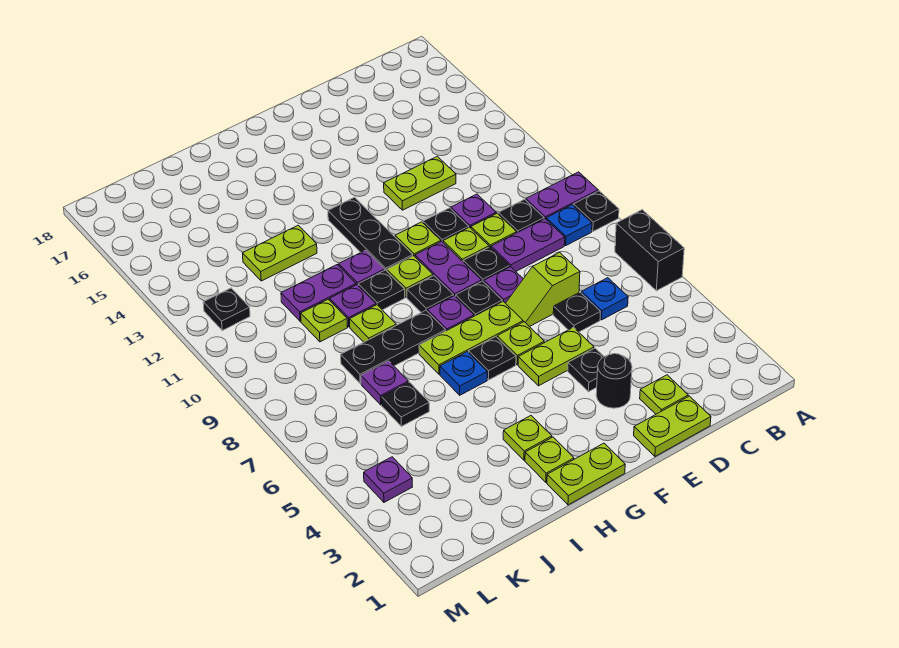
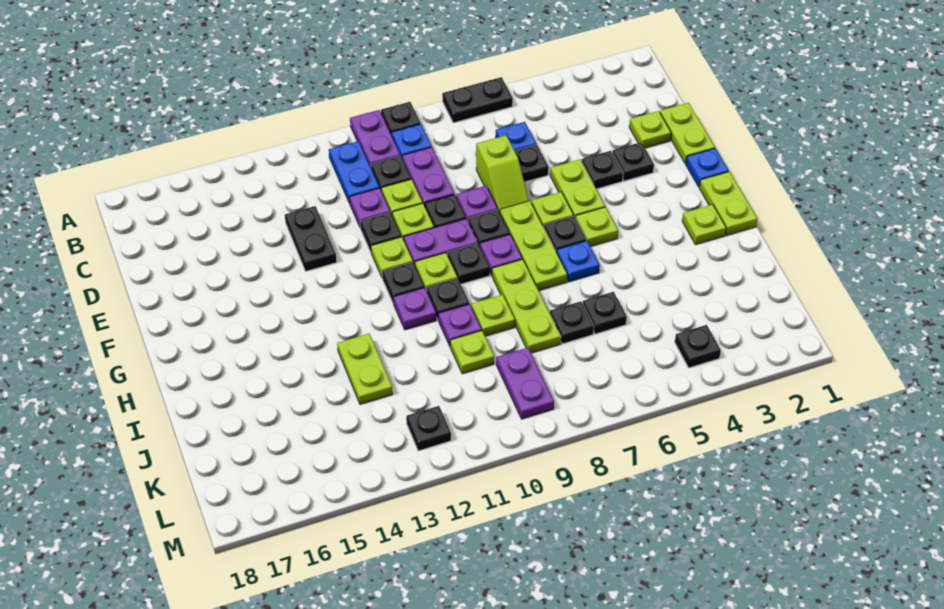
black brick A6:A7 level 1 -> black plate A6:A7 level 1
none -> blue plate B11:C11 level 1
lime plate D13:E13 level 1 -> black plate D13:E13 level 1
black round brick E3 level 1 -> black plate E3 level 1
none -> blue plate F1 level 1
black plate G11:G13 level 1 -> black plate G11 level 1
lime plate H3 level 1 -> lime plate G5 level 1
black plate H8:J8 level 1 -> lime plate H8:J8 level 1
purple plate I11:J11 level 1 -> purple plate K9:L9 level 1
purple plate J7 level 1 -> black plate J7 level 1
purple plate L4 level 1 -> black plate L4 level 1

